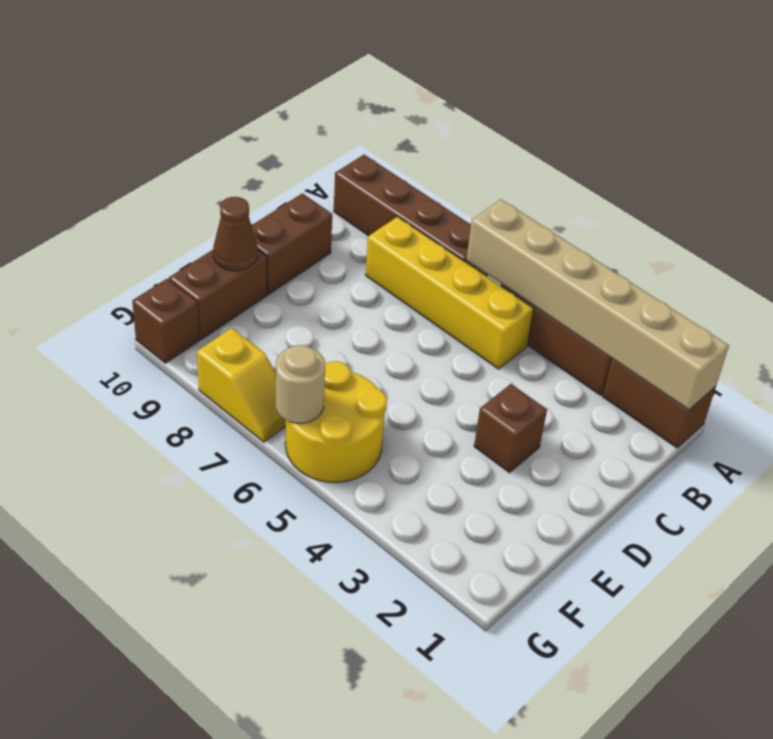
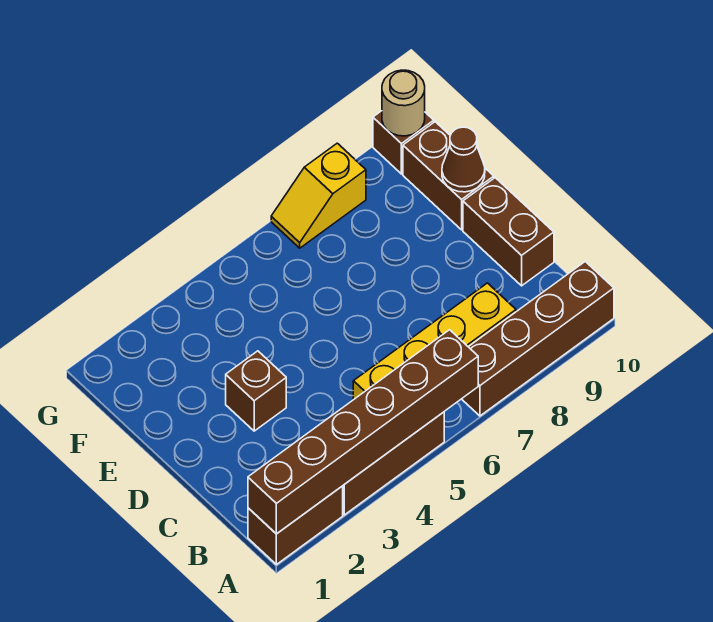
tan brick A1:A6 level 2 -> brown brick A1:A6 level 2
yellow round brick F5:G6 level 1 -> none
tan round brick G6 level 2 -> tan round brick G10 level 2

